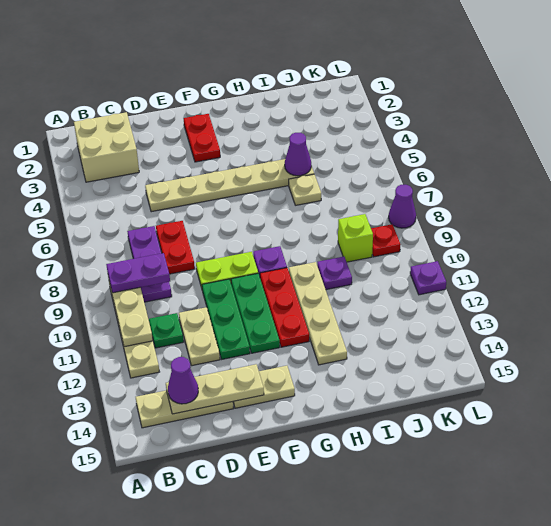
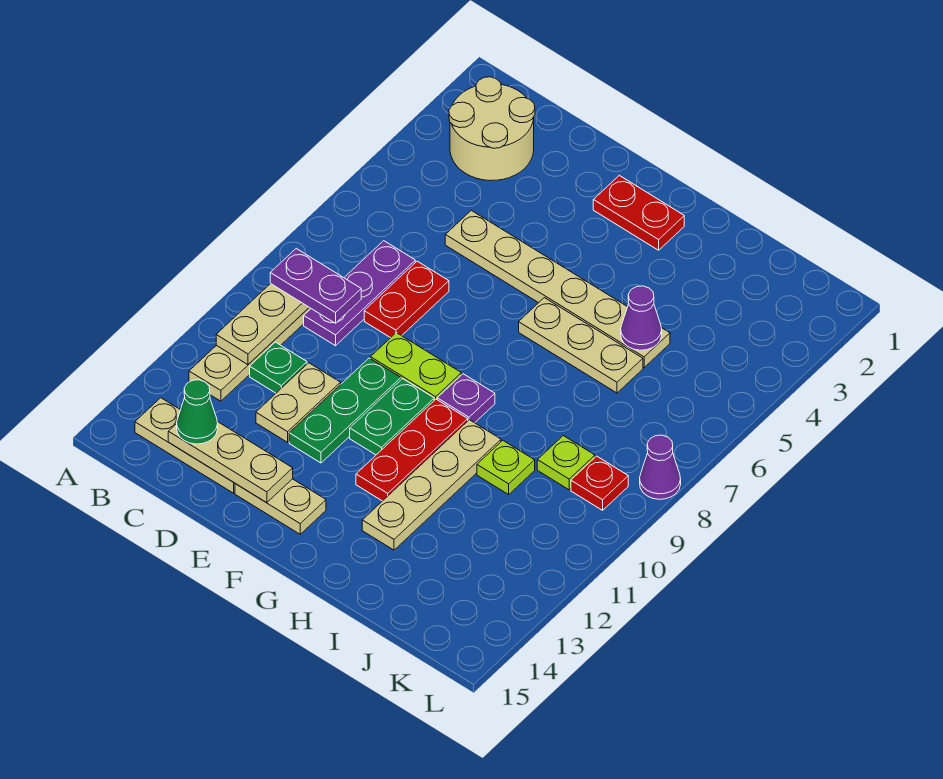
tan brick B2:C3 level 1 -> tan round brick B2:C3 level 1
purple cone C14 level 3 -> green cone C14 level 3
red plate F2:F3 level 1 -> red plate F2:G2 level 1
green plate F10:F12 level 1 -> green plate F10:F11 level 1
tan plate I6 level 1 -> tan plate G6:I6 level 1
purple plate I10 level 1 -> lime plate I10 level 1
lime brick J9 level 1 -> lime plate J9 level 1
purple plate L11 level 1 -> none

